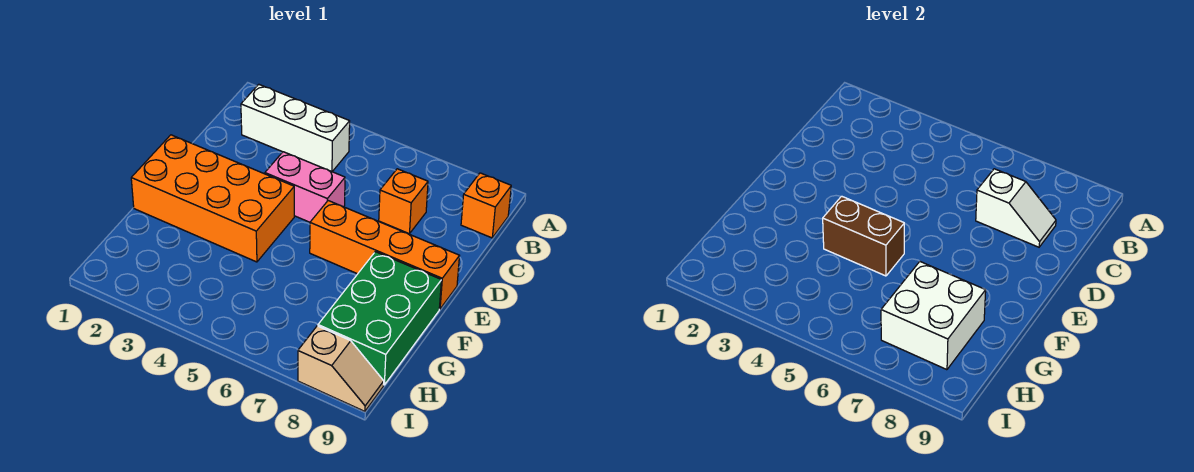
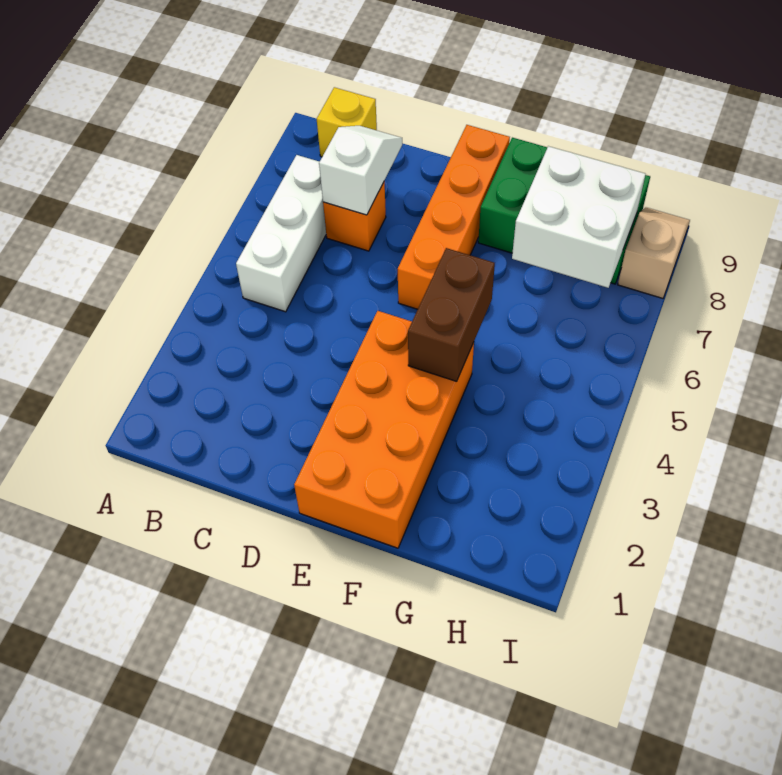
white brick B2:B4 level 1 -> white brick B5:B7 level 1
orange brick B9 level 1 -> yellow brick B9 level 1
pink brick D4:D5 level 1 -> none

